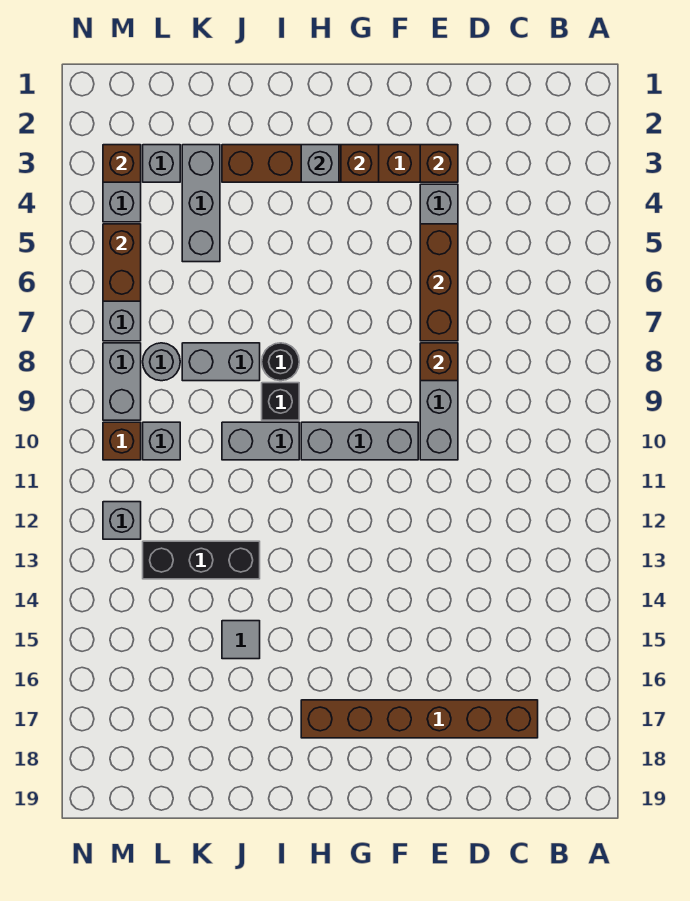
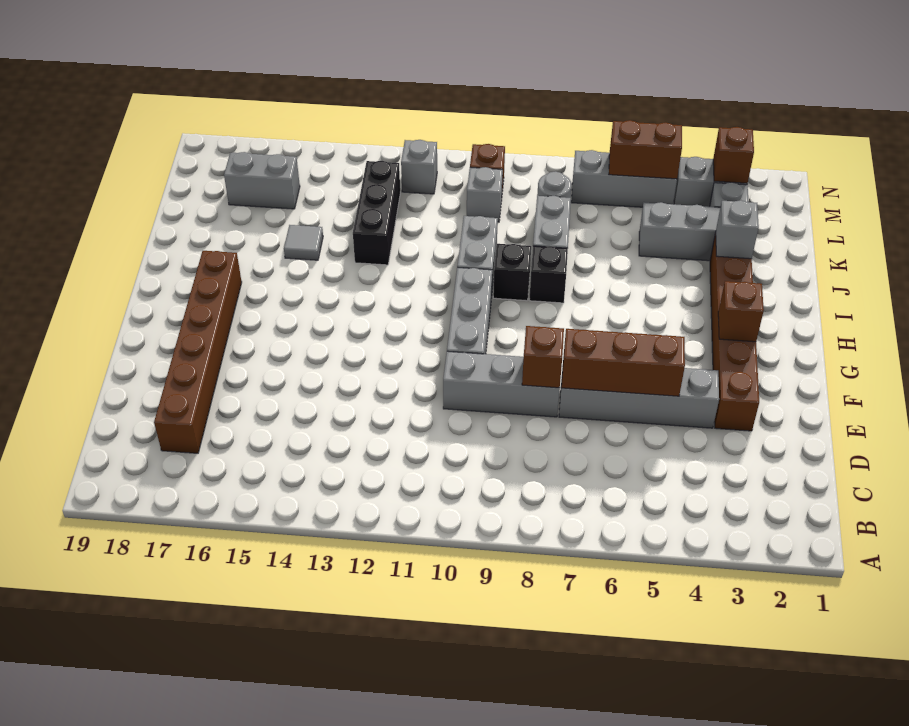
brown brick E3 level 2 -> none
grey brick H3 level 2 -> grey brick J3 level 2
black round brick I8 level 1 -> black brick I8 level 1
grey brick M8:M9 level 1 -> grey brick L16:L17 level 1

